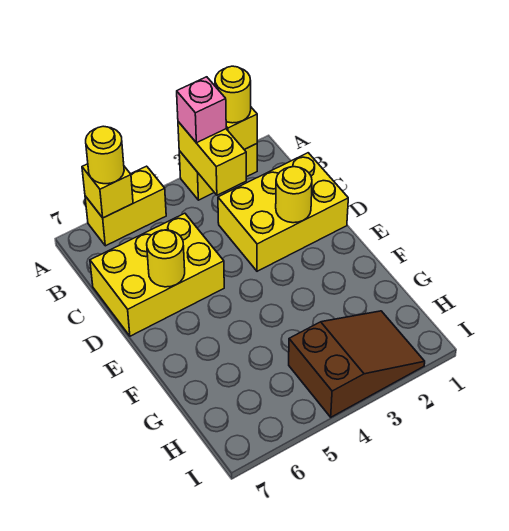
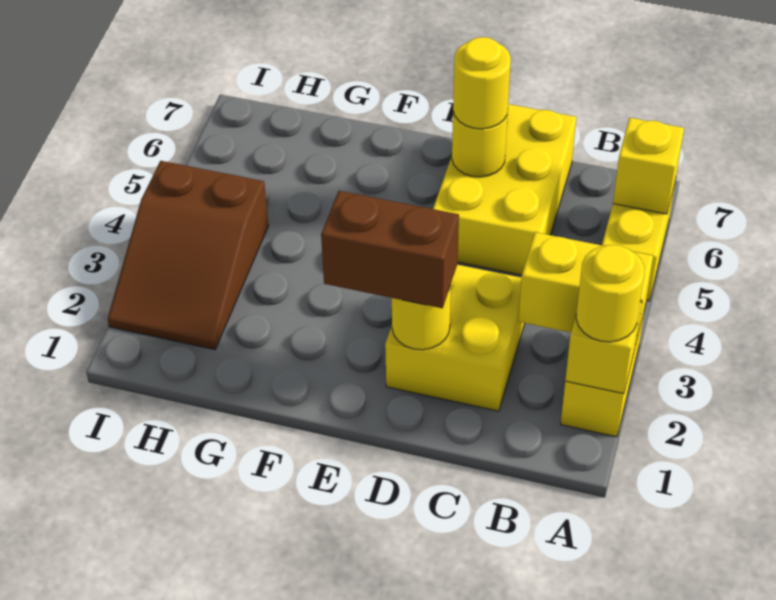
pink brick A3 level 3 -> none
yellow round brick A6 level 3 -> yellow round brick D6 level 3
yellow brick C1:D3 level 1 -> yellow brick C2:D3 level 1
none -> brown brick D2:E2 level 3

